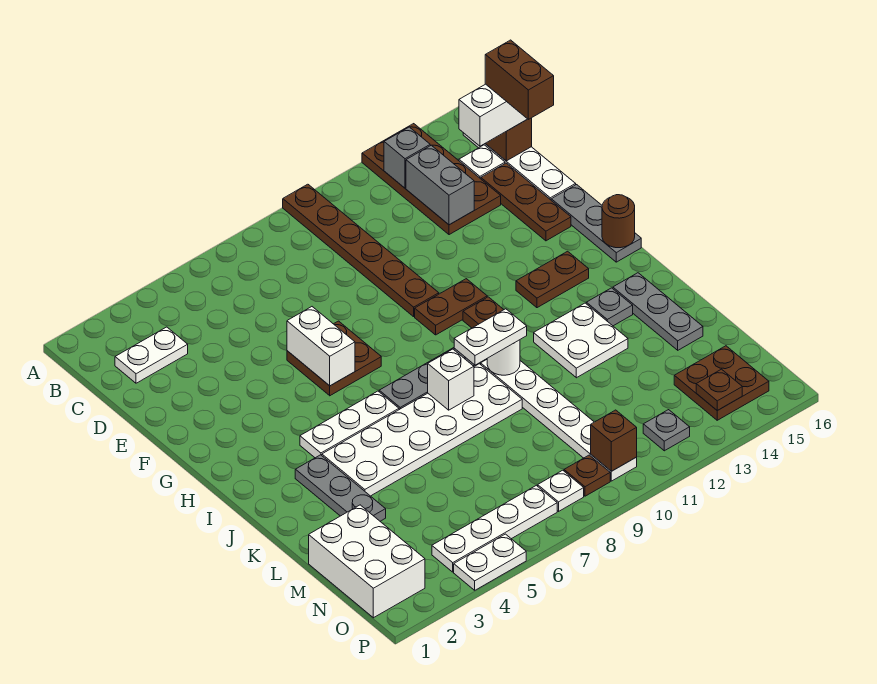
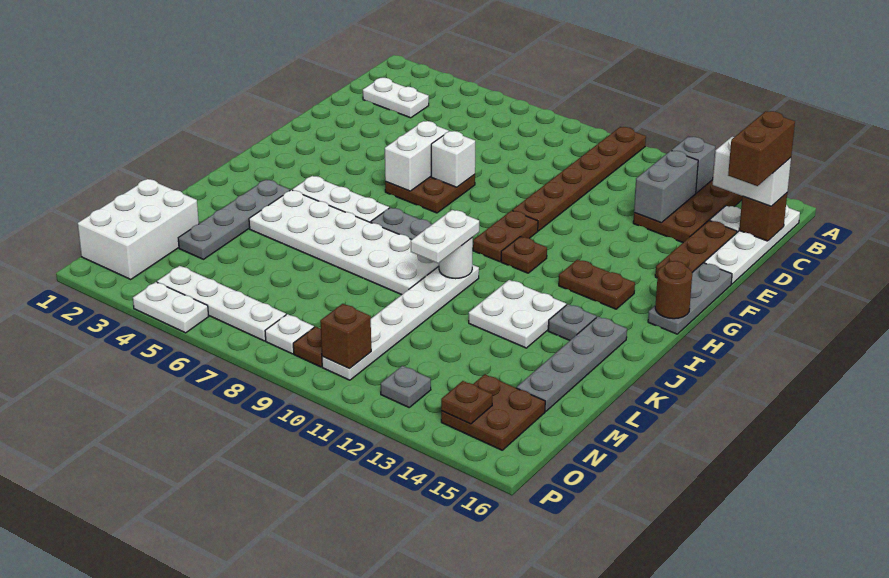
brown plate G10:G11 level 1 -> brown plate G10:H10 level 1
grey plate J3:L3 level 1 -> grey plate J3:M3 level 1
white brick J8 level 2 -> white brick F7 level 2
white plate J9:J10 level 3 -> white plate J10:K10 level 3
grey plate J15:L15 level 1 -> grey plate J15:M15 level 1

